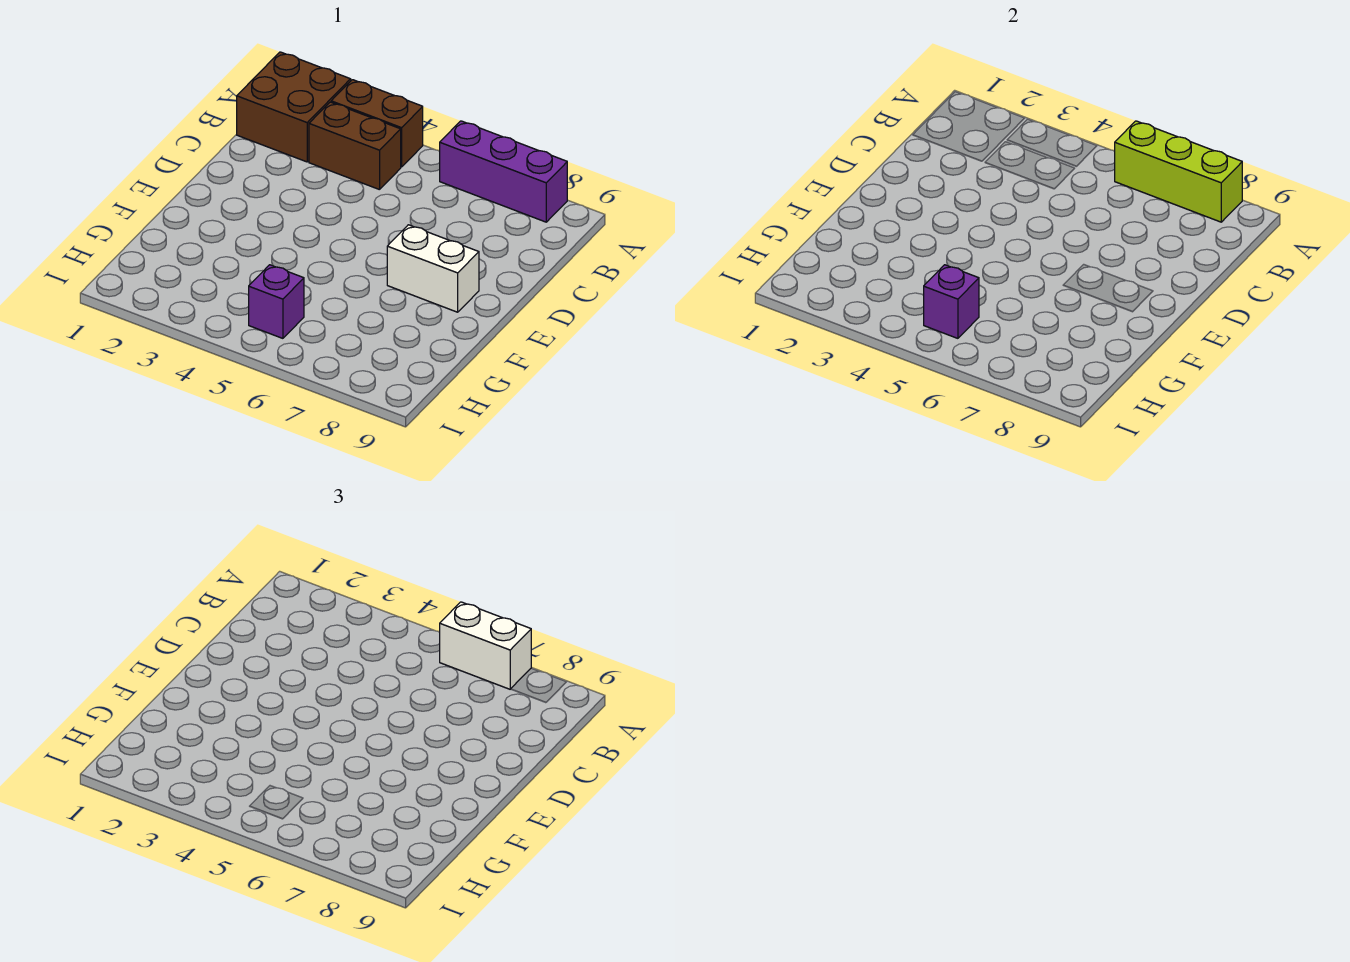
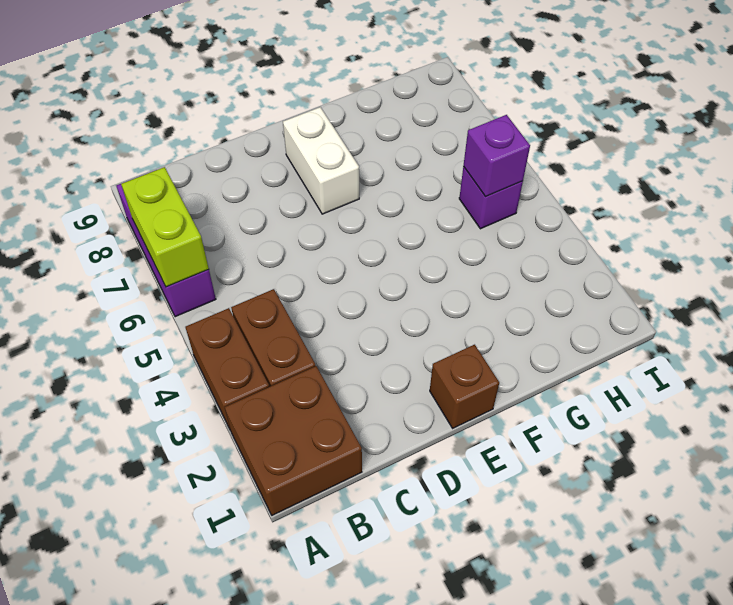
lime brick A6:A8 level 2 -> lime brick A6:A7 level 2
white brick A6:A7 level 3 -> none
none -> brown brick E1 level 1

